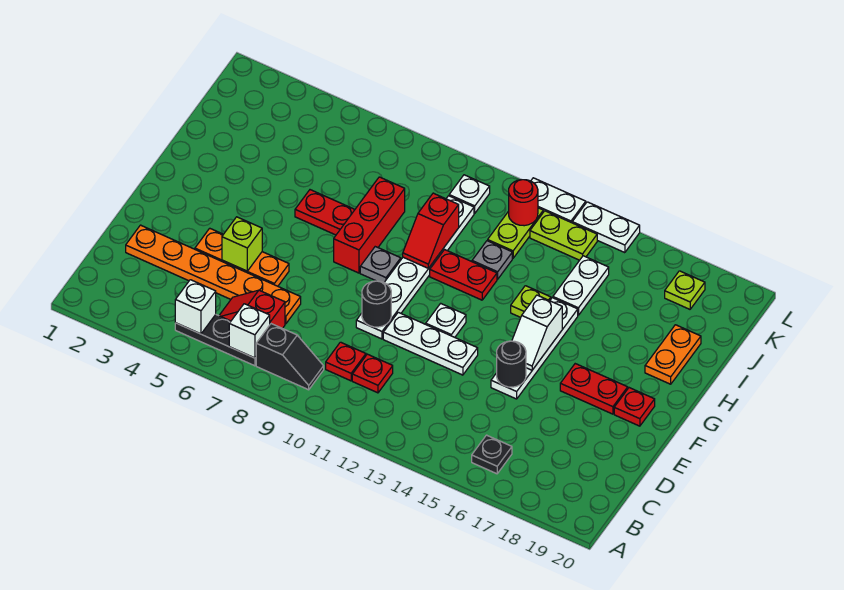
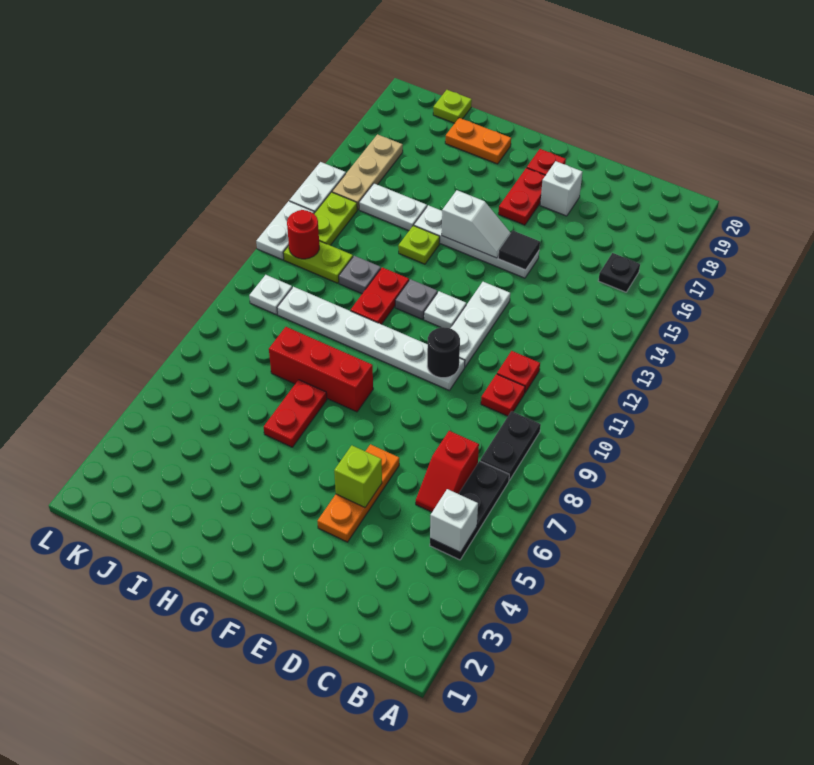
white brick B7 level 2 -> white brick E18 level 1
black slope B8:B9 level 1 top 8 -> black plate B8:B9 level 1
orange plate D2:D7 level 1 -> none
black round brick E15 level 2 -> black tile E15 level 2
grey plate G9 level 1 -> grey plate G12 level 1
red slope H10:I10 level 2 top I -> none
none -> tan plate K15:K17 level 1
lime plate K18 level 1 -> lime plate J20 level 1

